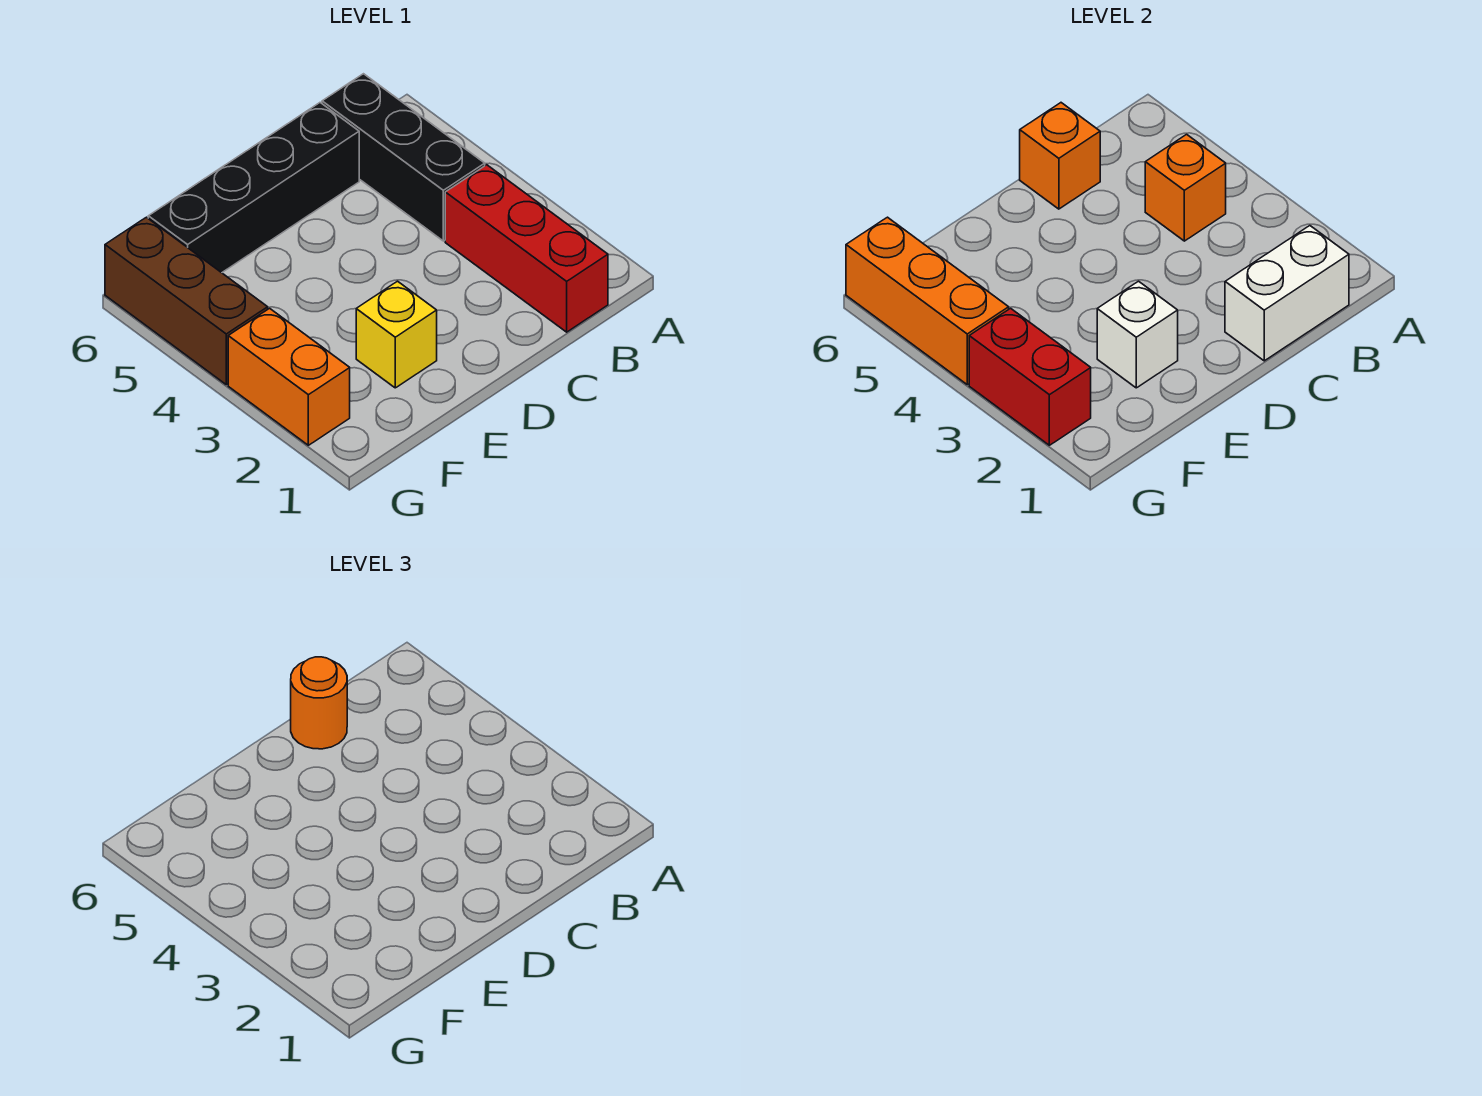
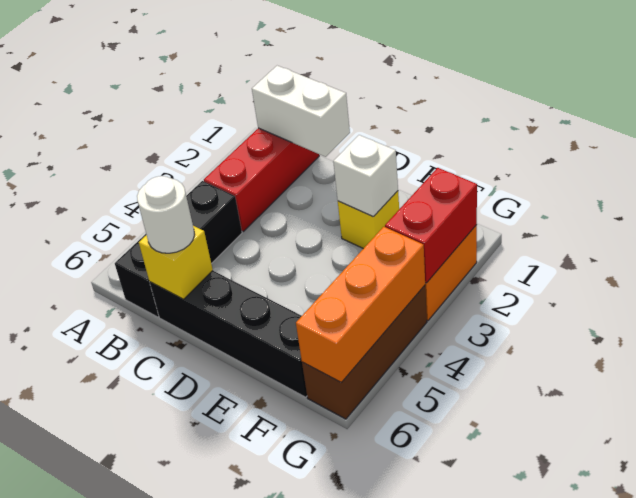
orange brick B4 level 2 -> none
orange brick C6 level 2 -> yellow brick C6 level 2
orange round brick C6 level 3 -> white round brick C6 level 3

